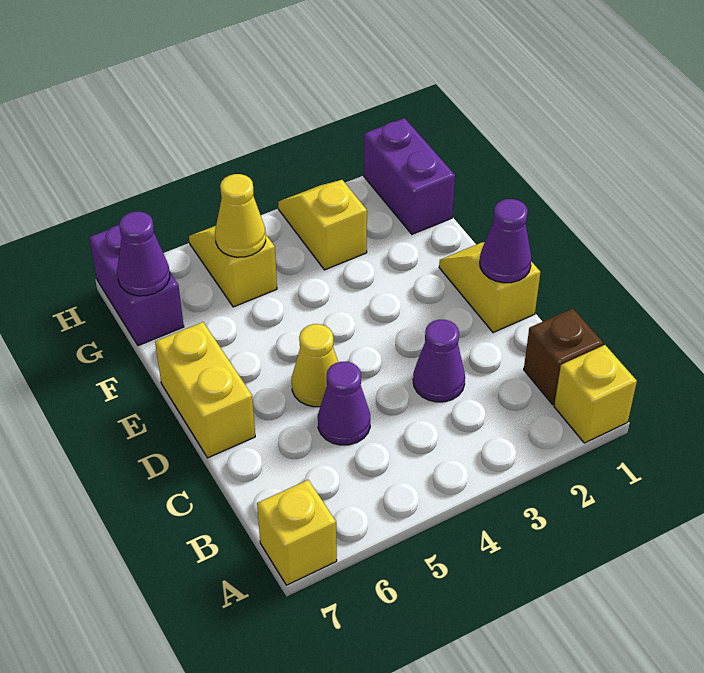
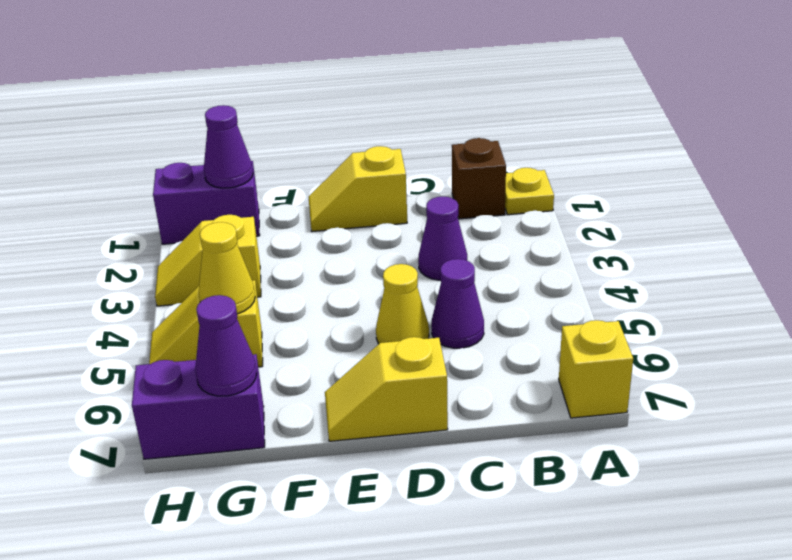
yellow brick A1 level 1 -> yellow plate A1 level 1
purple cone D1 level 2 -> purple cone G1 level 2
yellow brick D7:E7 level 1 -> yellow slope D7:E7 level 1 top D

